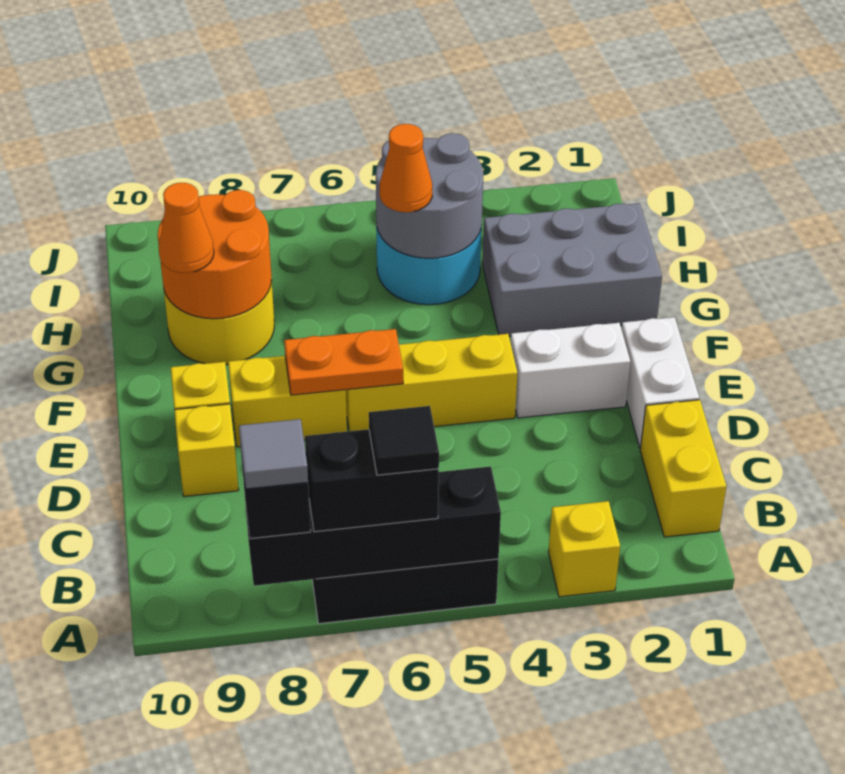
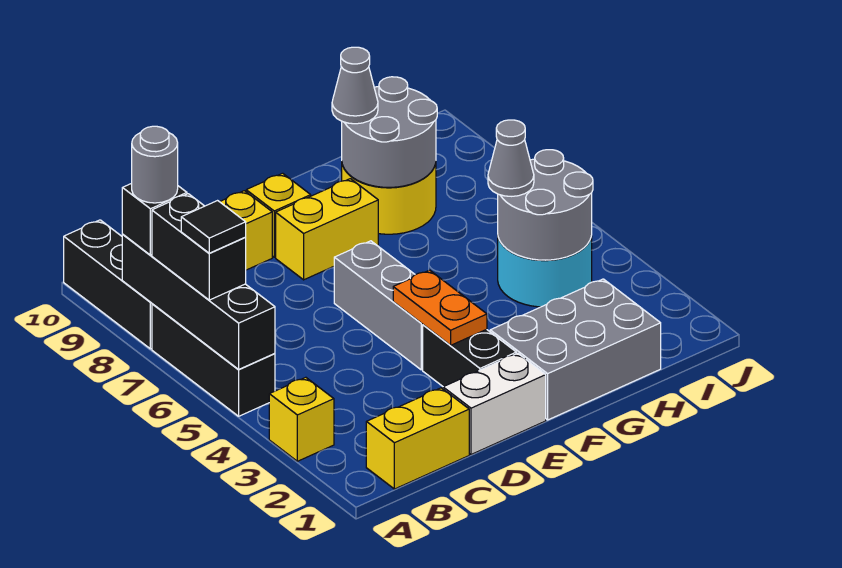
none -> black brick A8:A10 level 1
grey tile A8 level 4 -> grey round brick A8 level 4
white brick E2:E3 level 1 -> black brick E2:E3 level 1
yellow brick E4:E6 level 1 -> grey brick E4:E6 level 1
orange plate E6:E7 level 2 -> orange plate E3:E4 level 2
yellow brick E7:E8 level 1 -> yellow brick E8:F8 level 1
grey brick G1:H3 level 1 -> grey brick F1:H2 level 1
orange round brick G8:H9 level 2 -> grey round brick G8:H9 level 2
orange cone G9 level 3 -> grey cone G9 level 3
orange cone H5 level 3 -> grey cone H5 level 3

